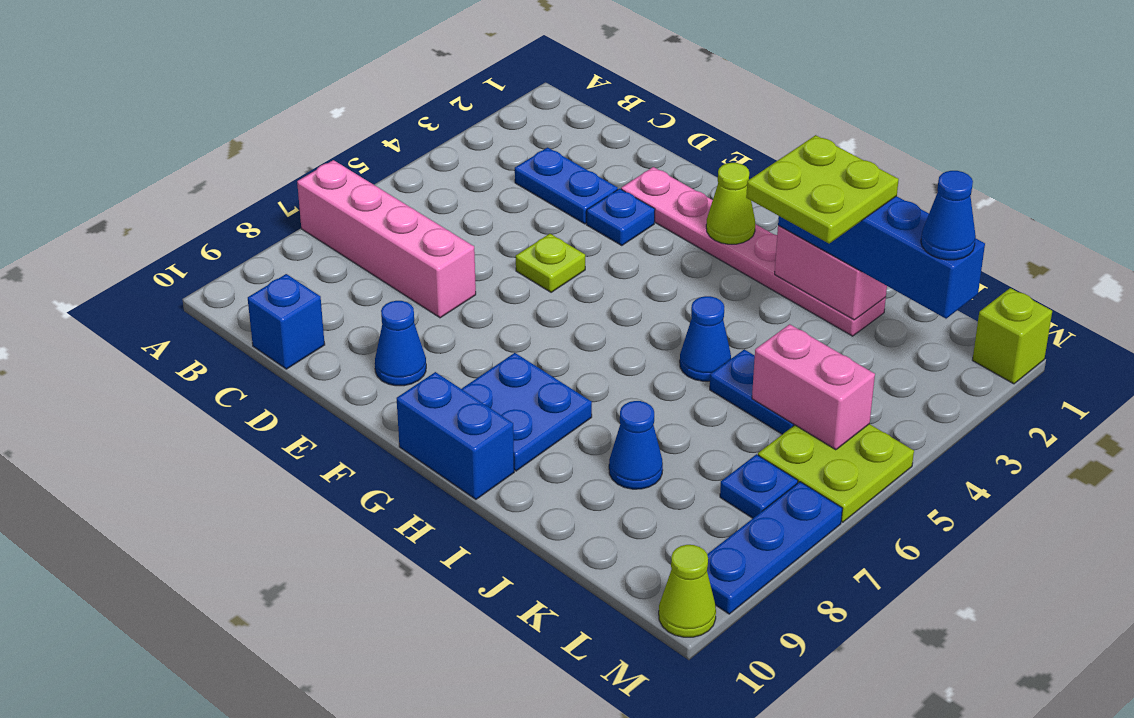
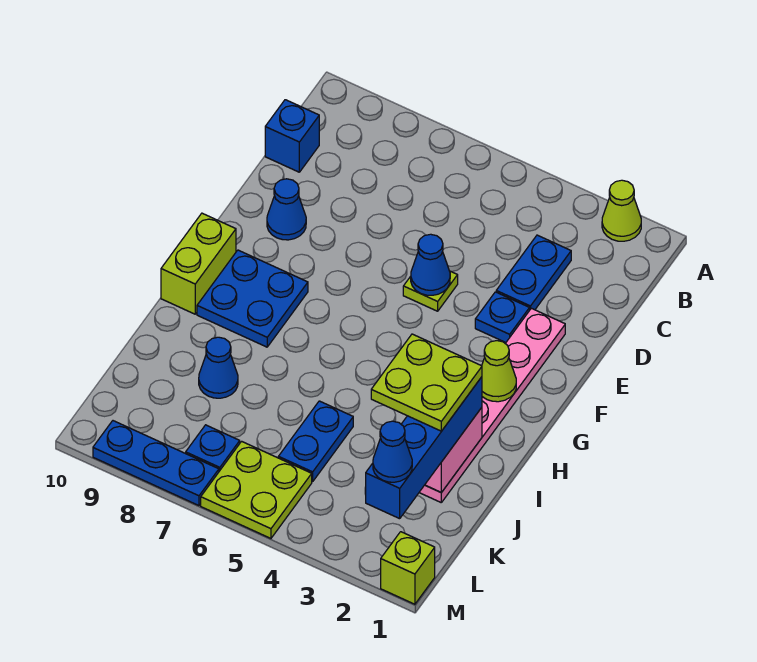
pink brick A7:D7 level 1 -> none
blue brick G10:H10 level 1 -> lime brick G10:H10 level 1
blue cone I5 level 1 -> blue cone E5 level 2
pink brick K5:L5 level 2 -> none
lime cone M10 level 1 -> lime cone A2 level 1

